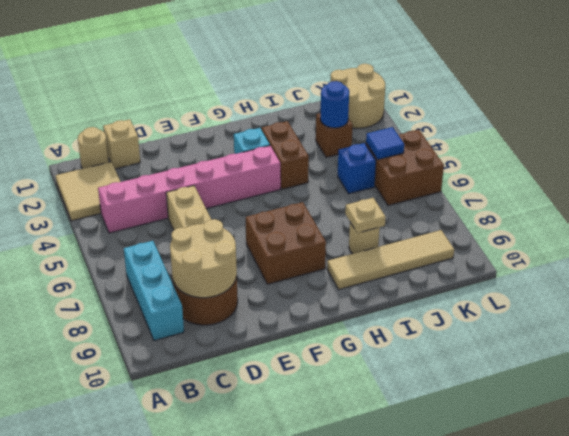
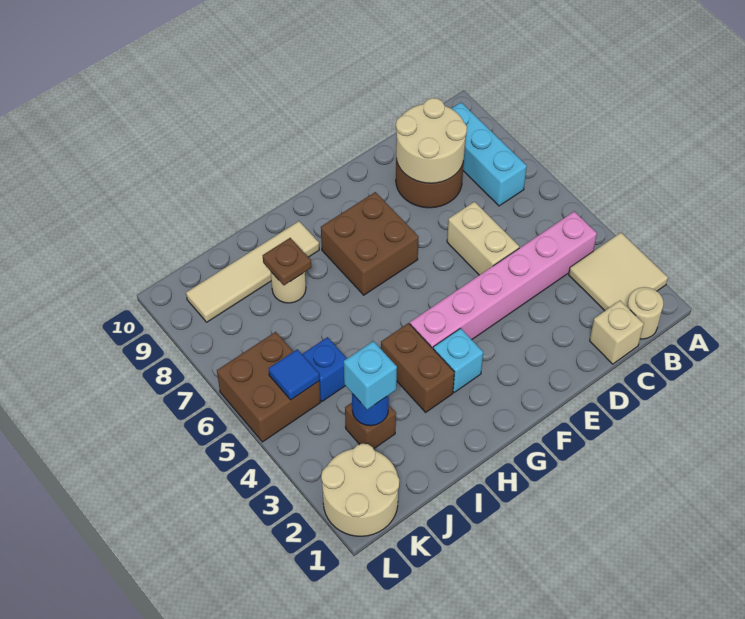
tan plate I8 level 2 -> brown plate I8 level 2
none -> cyan brick J3 level 3

